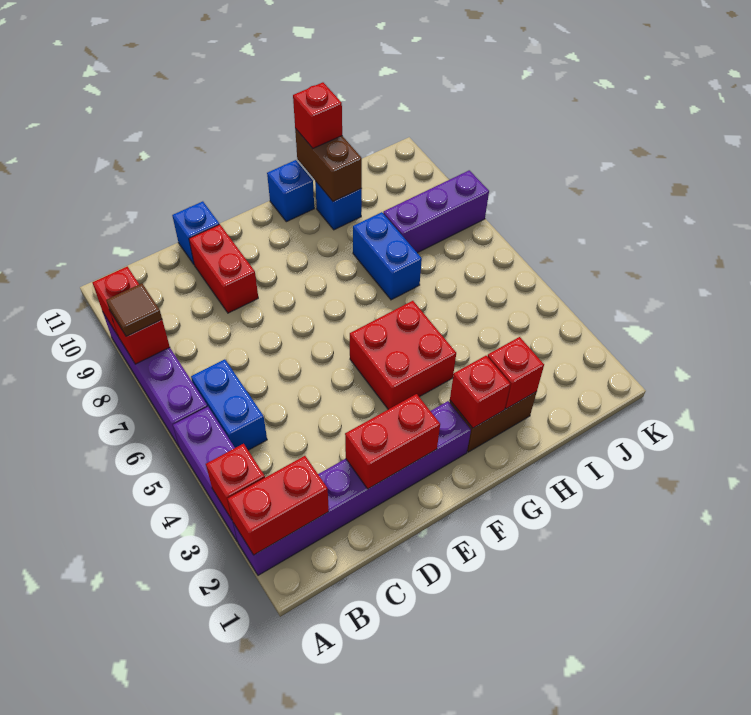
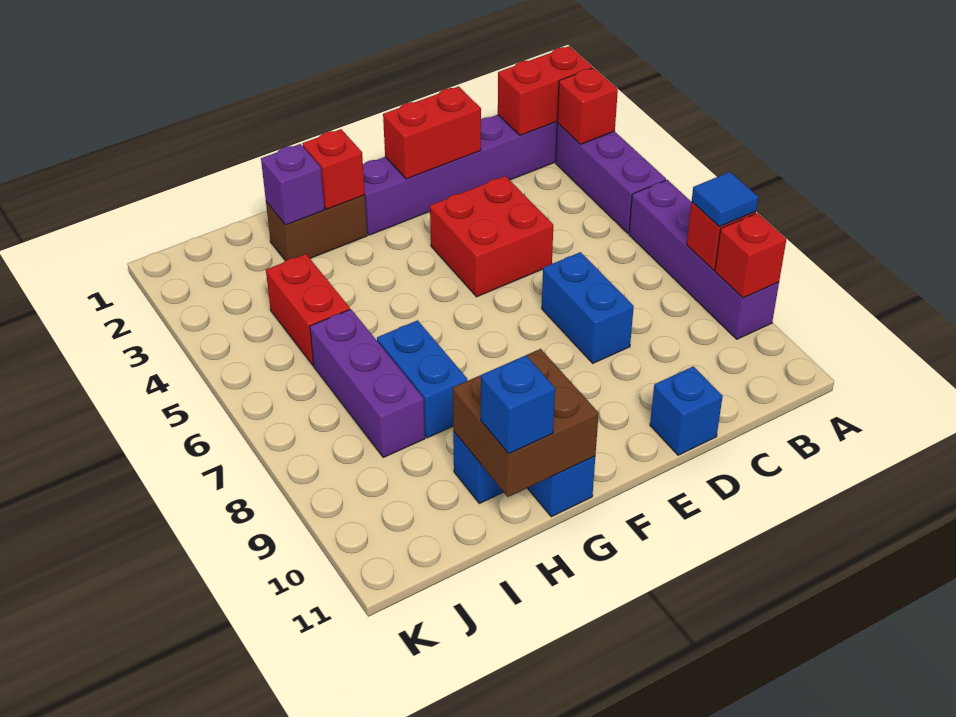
brown tile A8 level 3 -> blue tile A8 level 3
blue brick B5:B6 level 1 -> blue brick D7:D8 level 1
red brick D9:D10 level 1 -> red brick I4:I5 level 1
red brick F4:G5 level 1 -> red brick D4:E5 level 1
red brick H2 level 2 -> purple brick H2 level 2
brown brick H10:H11 level 2 -> brown brick G10:H11 level 2
red brick H11 level 3 -> blue brick H11 level 3
purple brick I8:K8 level 1 -> purple brick I6:I8 level 1

